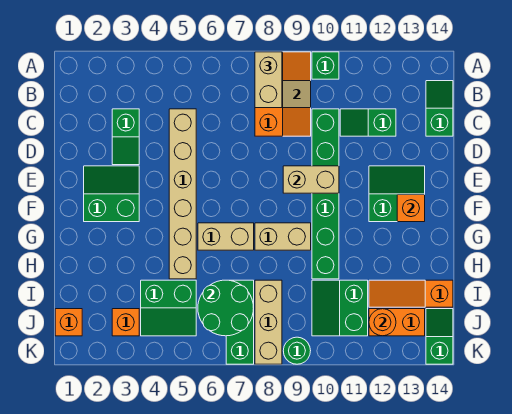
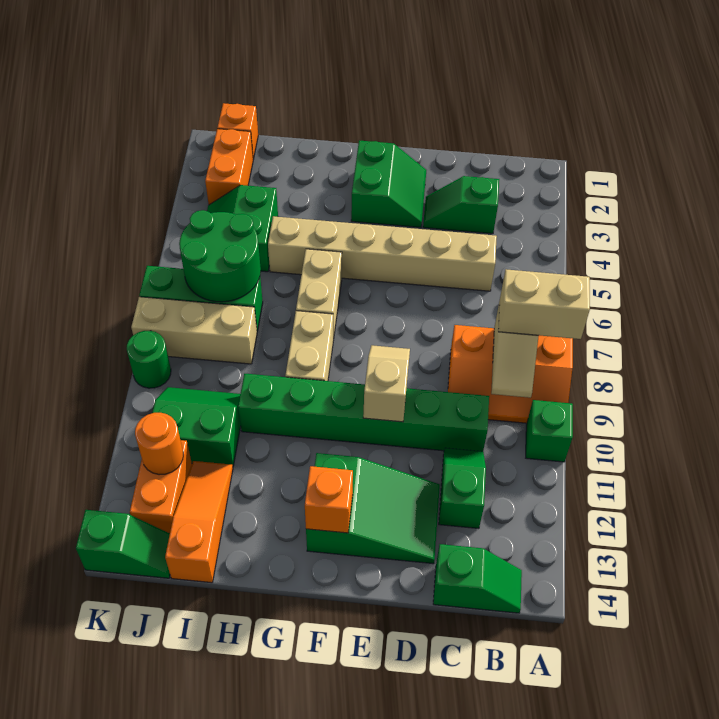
tan brick E9:E10 level 2 -> tan slope E9:E10 level 2 top 10
green slope E12:F13 level 1 top F -> green slope D12:F13 level 1 top F
orange brick J3 level 1 -> orange brick J2:J3 level 1

